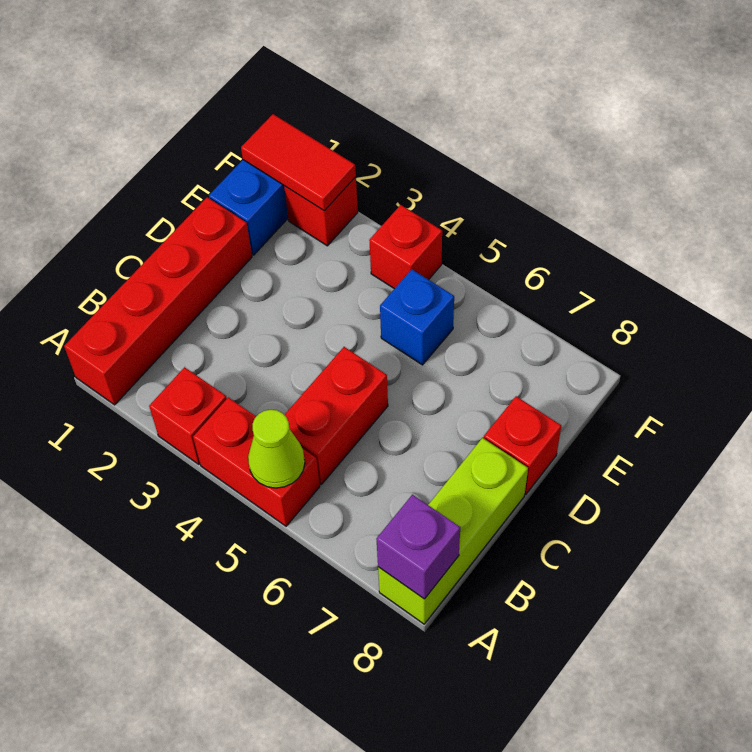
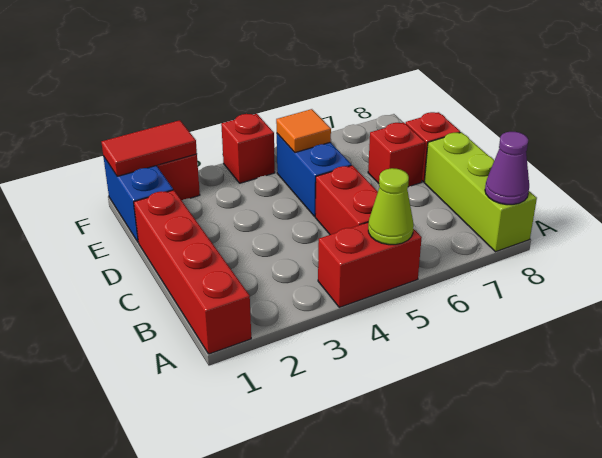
red brick A3 level 1 -> red brick D7 level 1
purple brick A8 level 2 -> purple cone A8 level 2
blue brick E5 level 1 -> blue brick D5:E5 level 1
none -> orange tile E5 level 2

